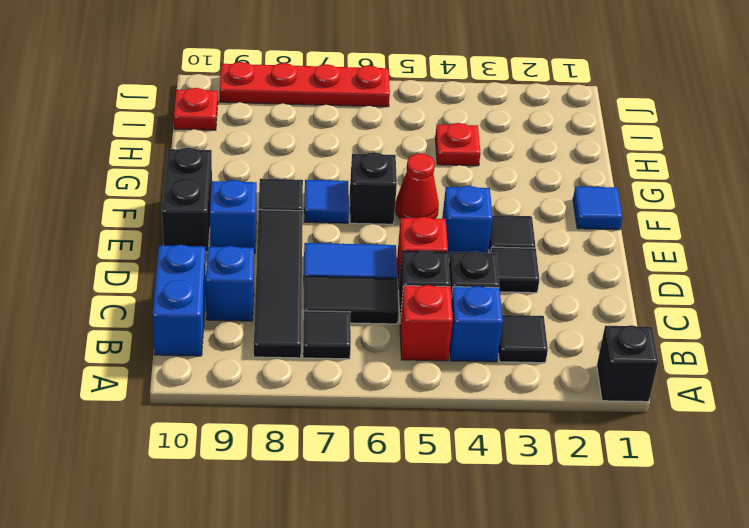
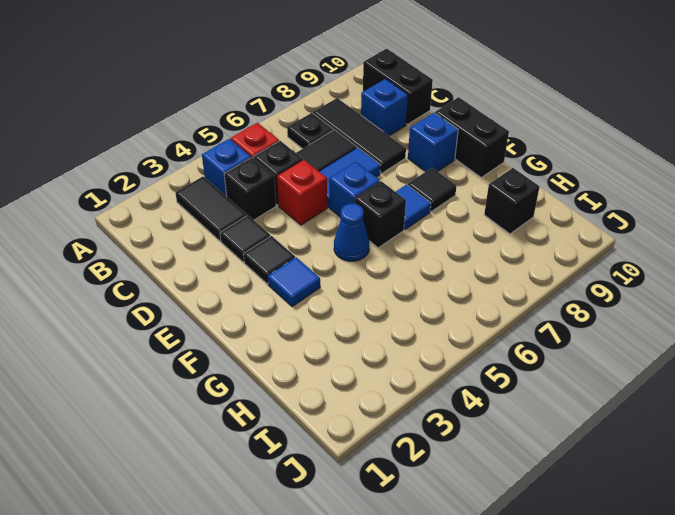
black brick A1 level 1 -> black brick H9 level 1
black tile B3 level 1 -> black tile B3:C3 level 1
black tile B7 level 1 -> black plate B7 level 1
black tile B8:E8 level 1 -> black tile B8:D8 level 1
blue brick B10:C10 level 1 -> black brick B10:C10 level 1
blue brick E4 level 1 -> blue brick E6 level 1
blue tile F1 level 1 -> blue tile F3 level 1
red cone F5 level 1 -> blue cone F5 level 1
red plate H4 level 1 -> none
red plate I10 level 1 -> none
red plate J6:J9 level 1 -> none

